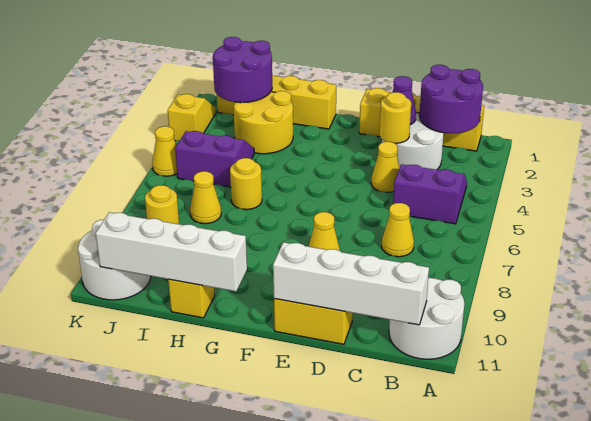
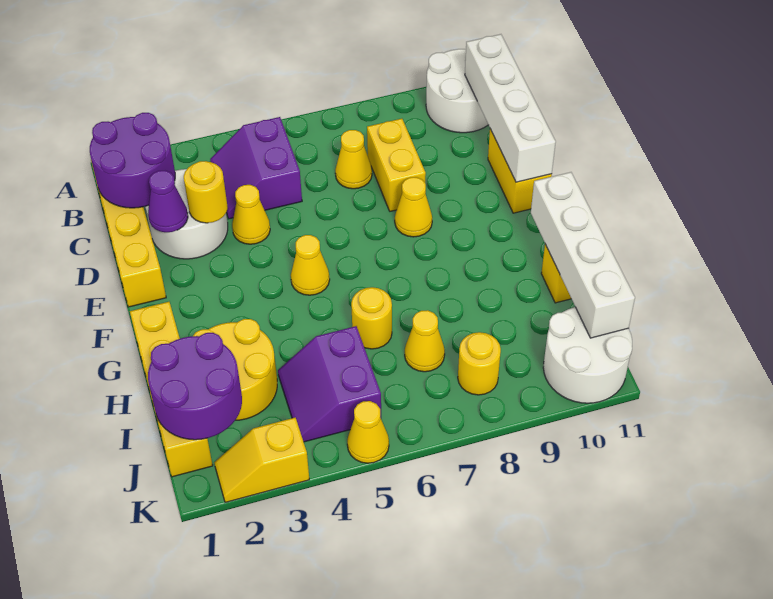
none -> yellow brick C8:D8 level 1
none -> yellow cone F5 level 1

